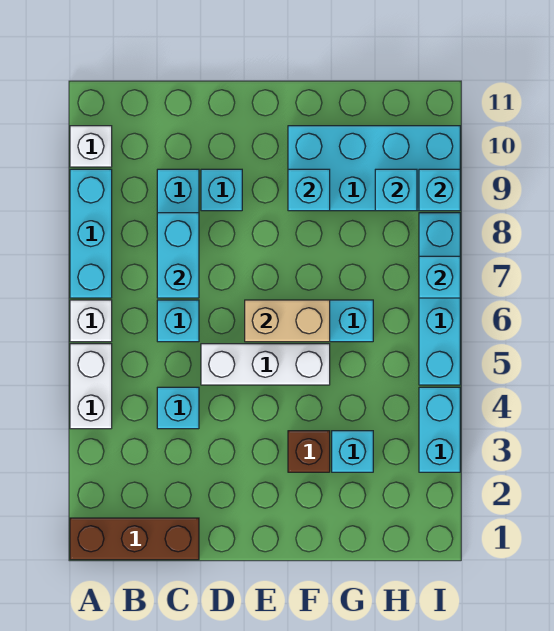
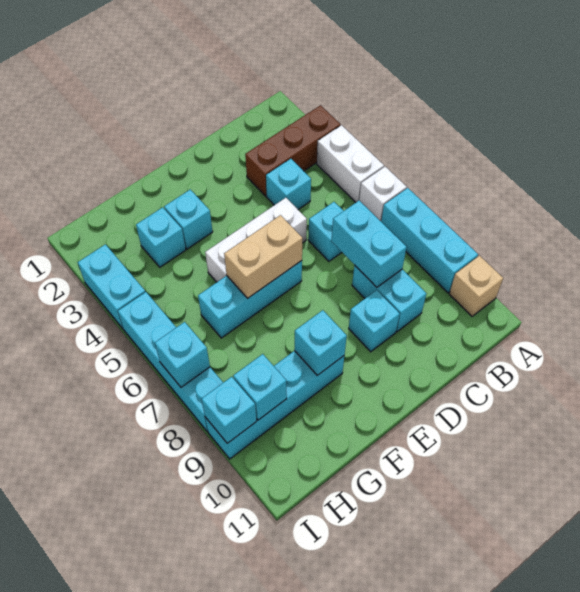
brown brick A1:C1 level 1 -> brown brick A3:C3 level 1
white brick A10 level 1 -> tan brick A10 level 1
brown brick F3 level 1 -> cyan brick F3 level 1
cyan brick F9:I10 level 1 -> cyan brick F9:I9 level 1

